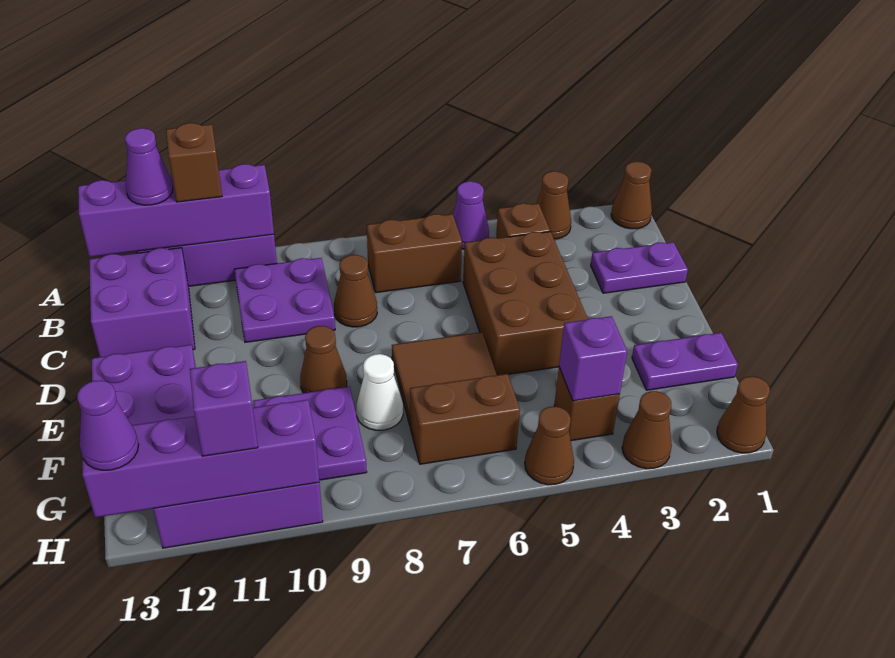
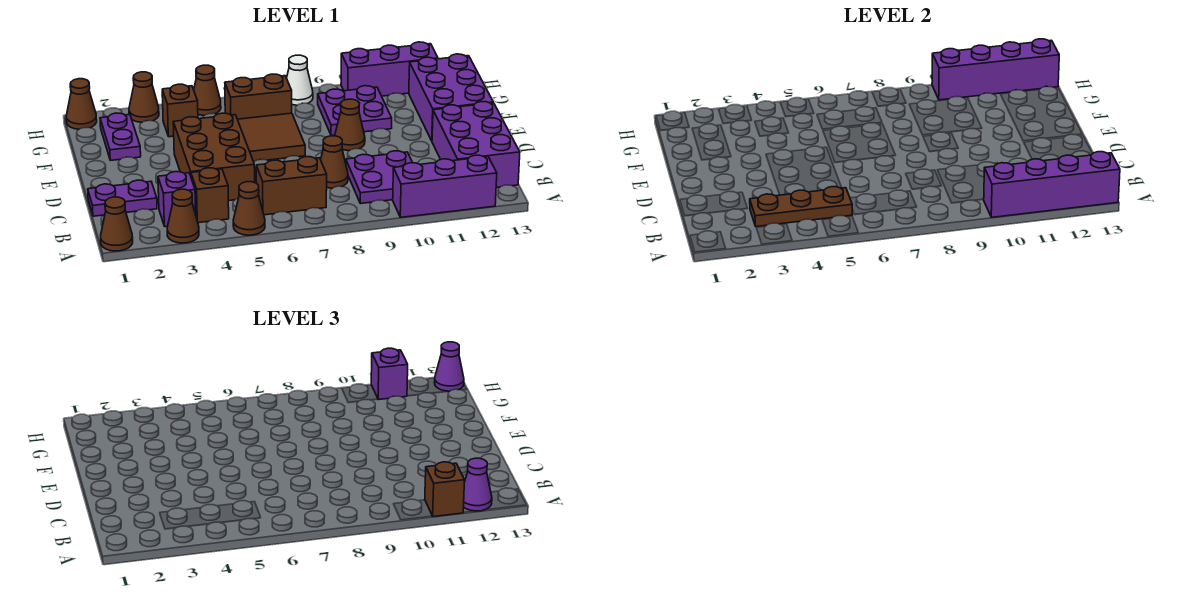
purple cone A5 level 1 -> brown cone A5 level 1
none -> brown plate B3:B5 level 2
purple brick B12:C13 level 1 -> purple brick B12:D13 level 1
purple plate F1:F2 level 1 -> purple plate F2:G2 level 1
white cone F8 level 1 -> white cone H8 level 1
purple brick G4 level 2 -> purple brick B3 level 1

